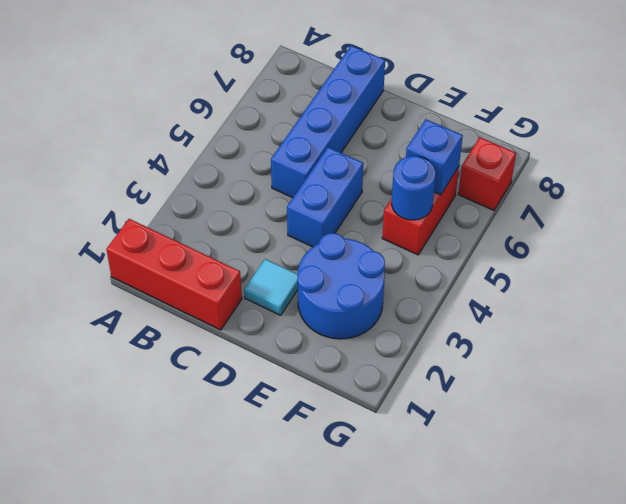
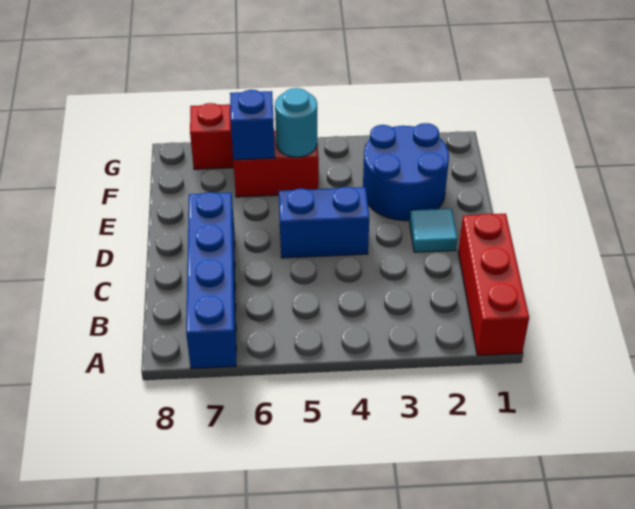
blue brick C5:C8 level 1 -> blue brick A7:D7 level 1
blue round brick F5 level 2 -> cyan round brick F5 level 2

